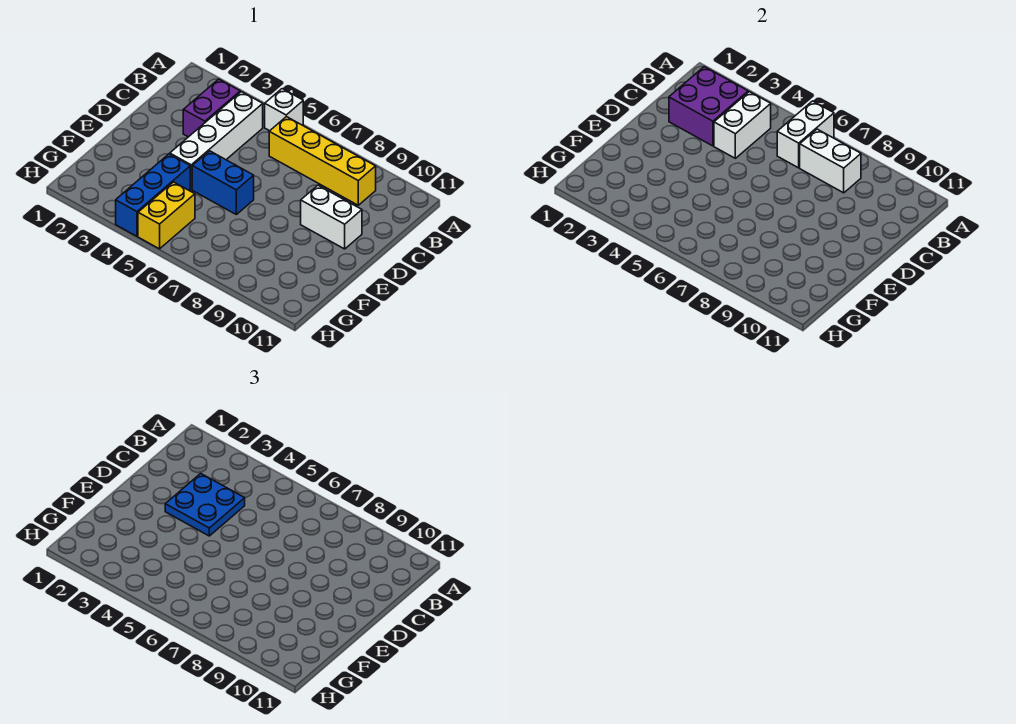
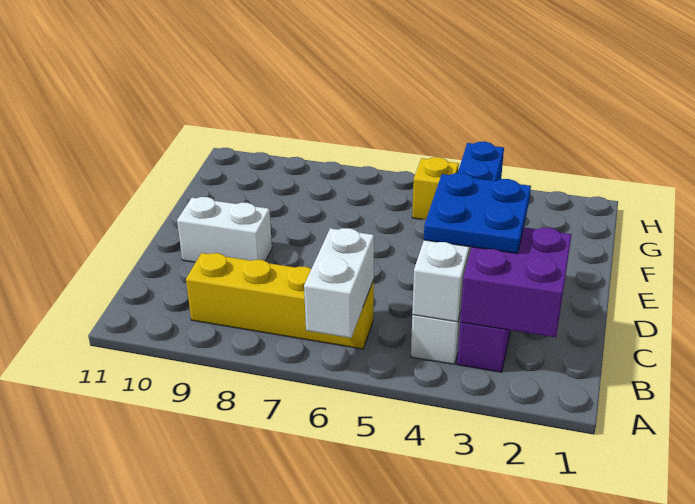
white brick A5 level 1 -> none
white brick B7:B8 level 2 -> none
blue brick E5:E6 level 1 -> none
yellow brick G5:H5 level 1 -> yellow brick G5 level 1

